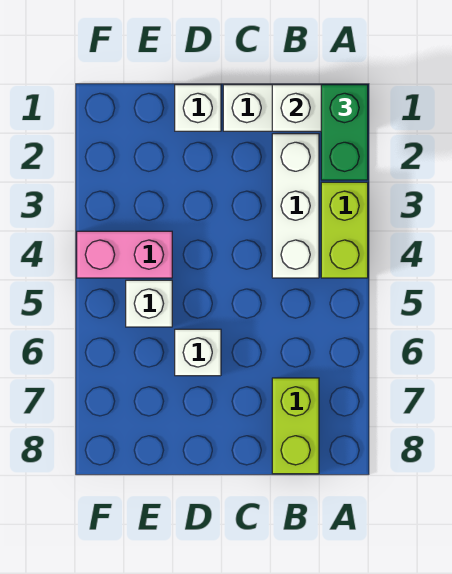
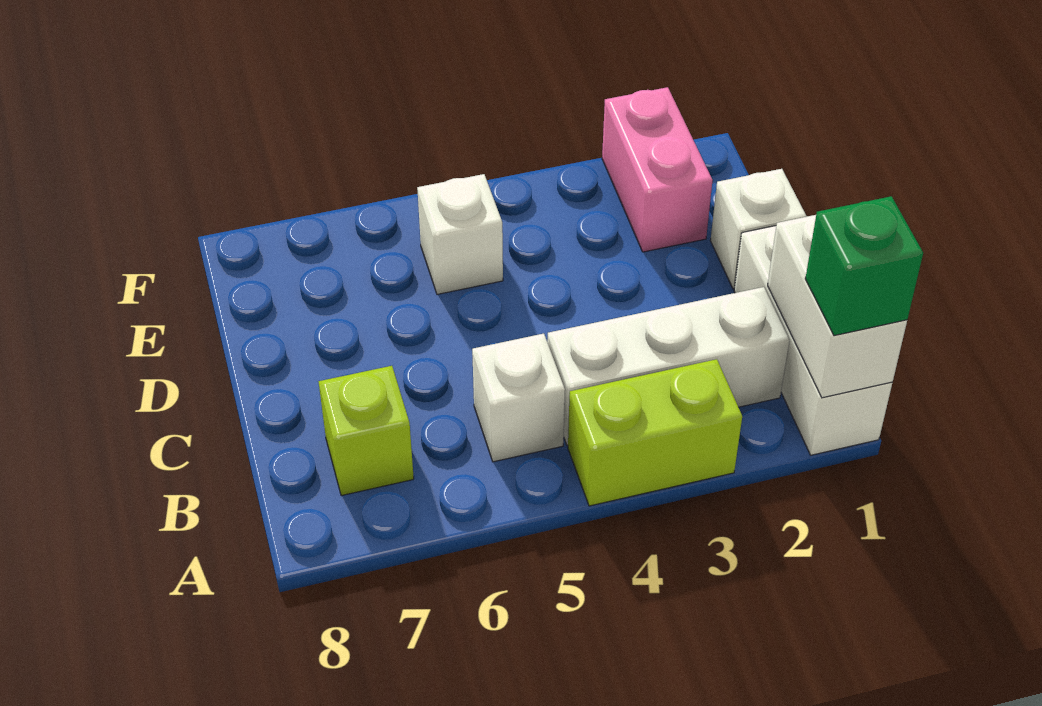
green brick A1:A2 level 3 -> green brick A1 level 3
lime brick B7:B8 level 1 -> lime brick B7 level 1
white brick D6 level 1 -> white brick B5 level 1
pink brick E4:F4 level 1 -> pink brick E2:F2 level 1

